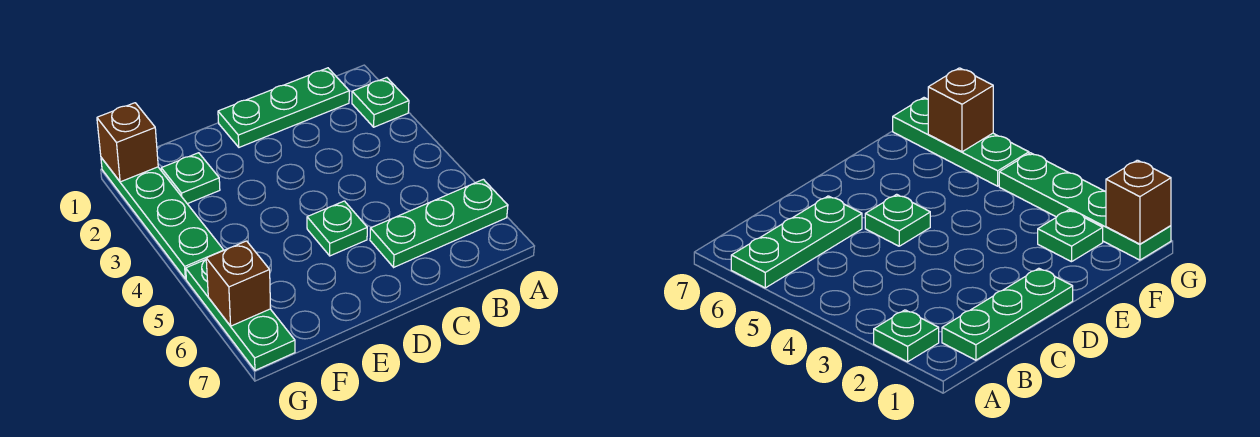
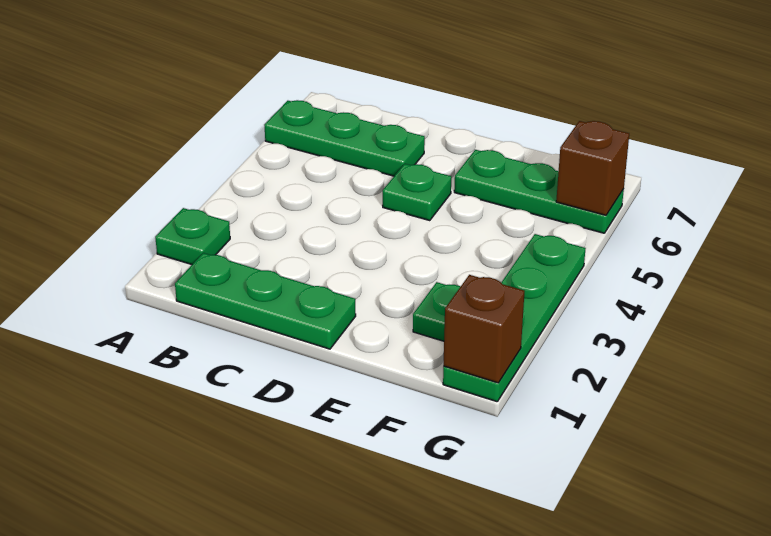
green plate G5:G7 level 1 -> green plate E6:G6 level 1

